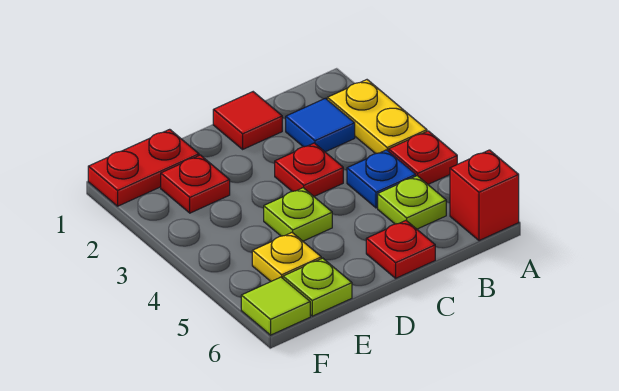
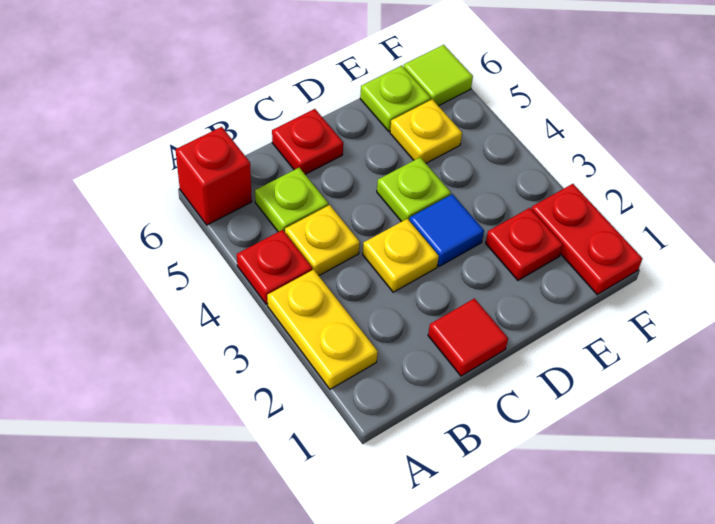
blue tile B2 level 1 -> blue tile D3 level 1
blue plate B4 level 1 -> yellow plate B4 level 1
red plate C3 level 1 -> yellow plate C3 level 1
red plate E1:F1 level 1 -> red plate F1:F2 level 1

